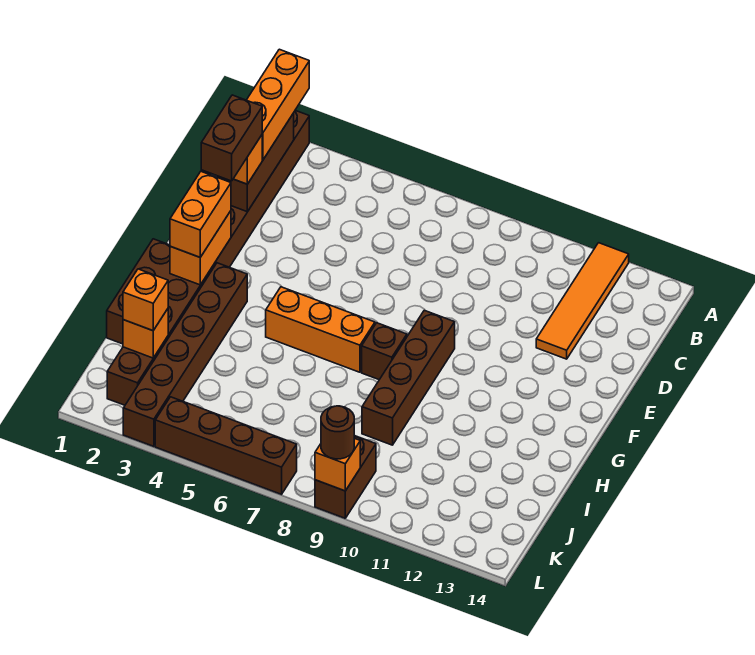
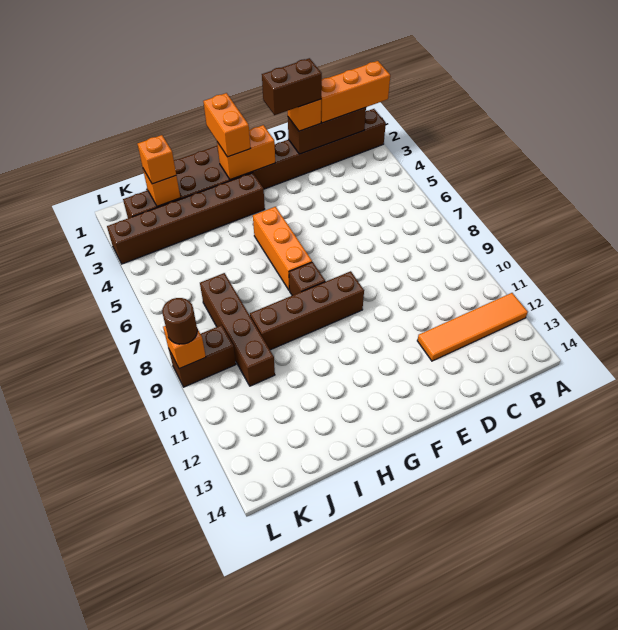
orange brick F2:G2 level 3 -> orange brick G1:G2 level 3
brown brick L4:L7 level 1 -> brown brick J7:J10 level 1

